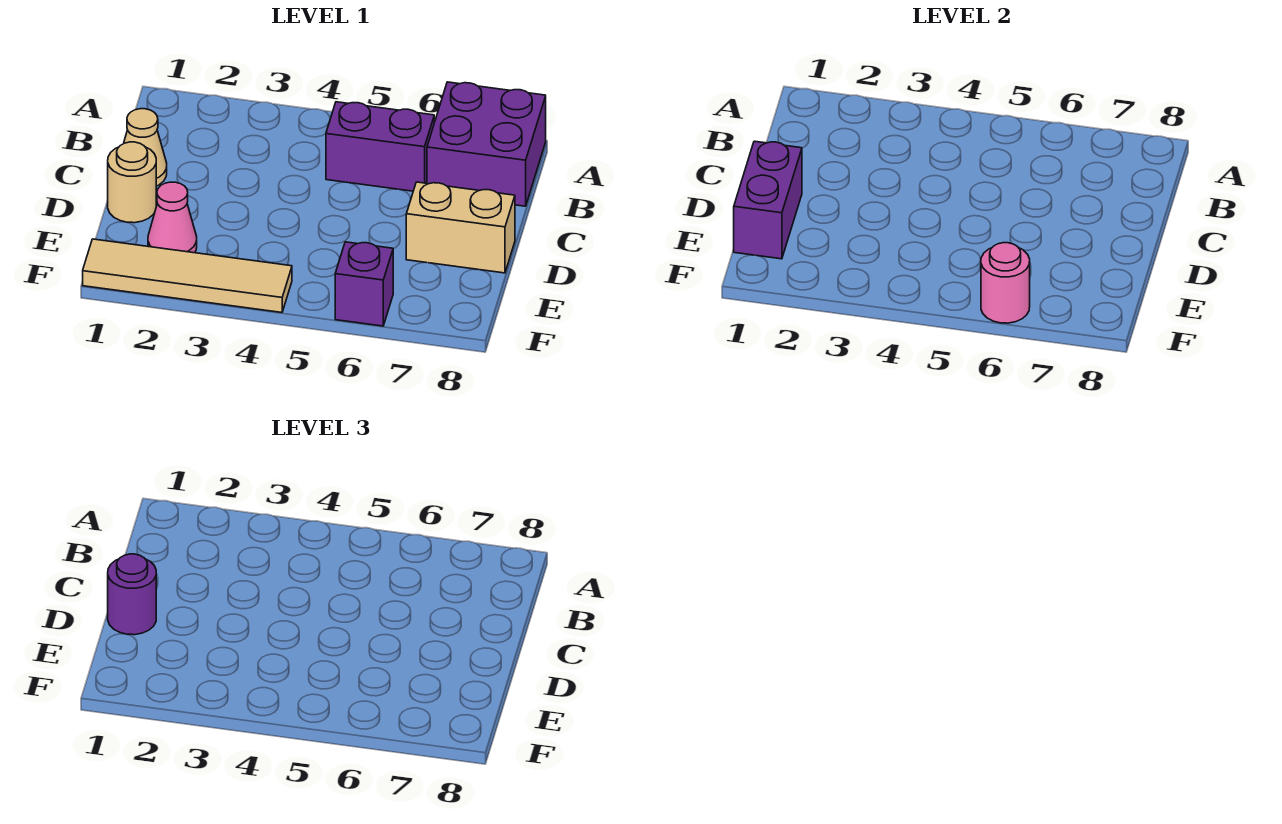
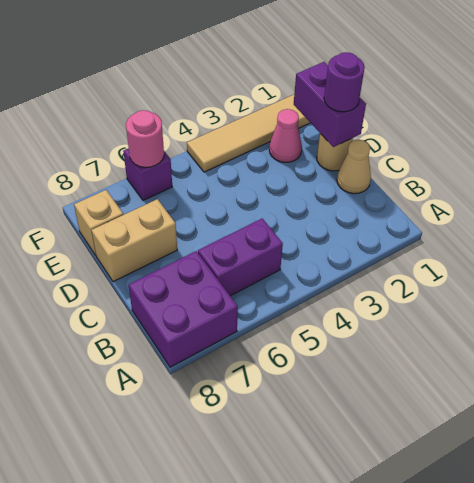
none -> tan brick E8 level 1

